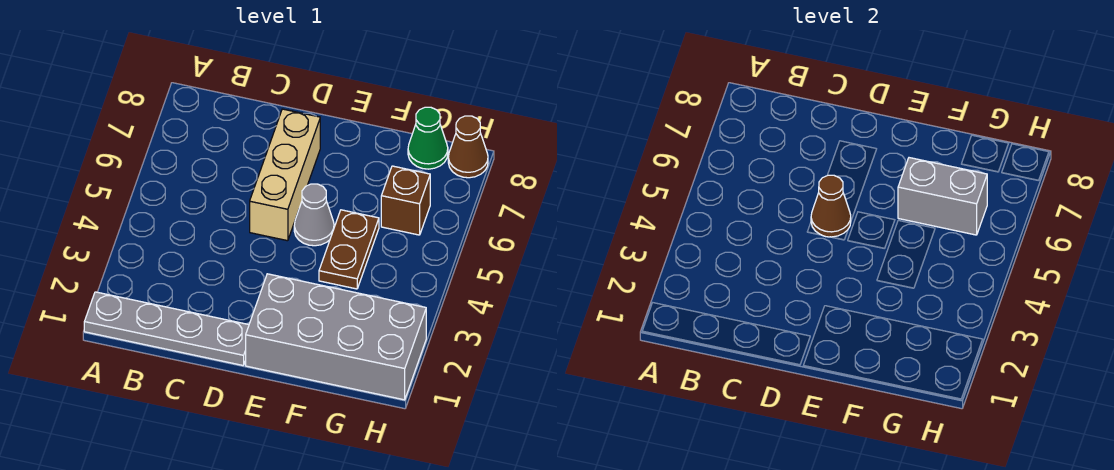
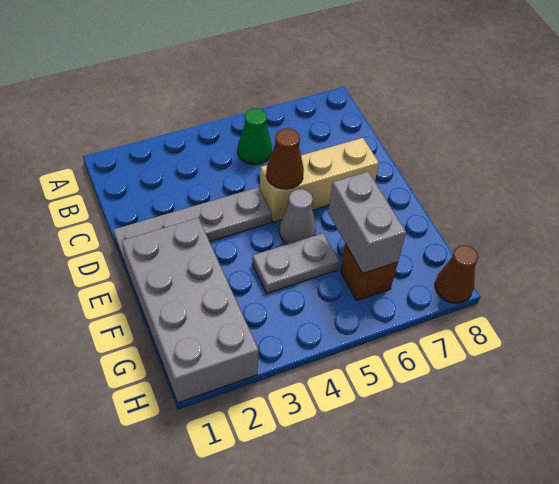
grey plate A1:D1 level 1 -> grey plate D1:D4 level 1
brown plate F4:F5 level 1 -> grey plate F4:F5 level 1
green cone G8 level 1 -> green cone B5 level 1

